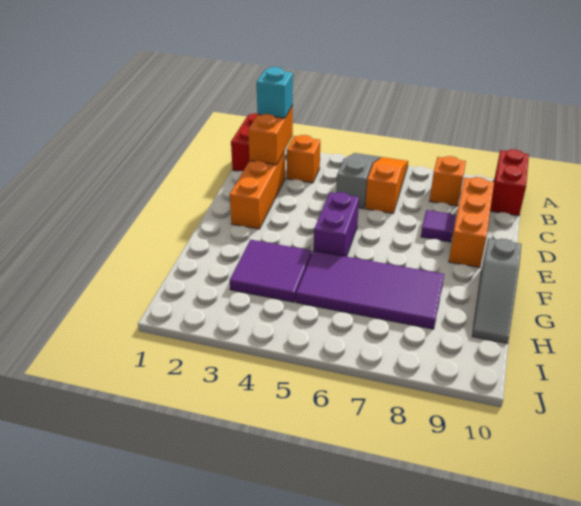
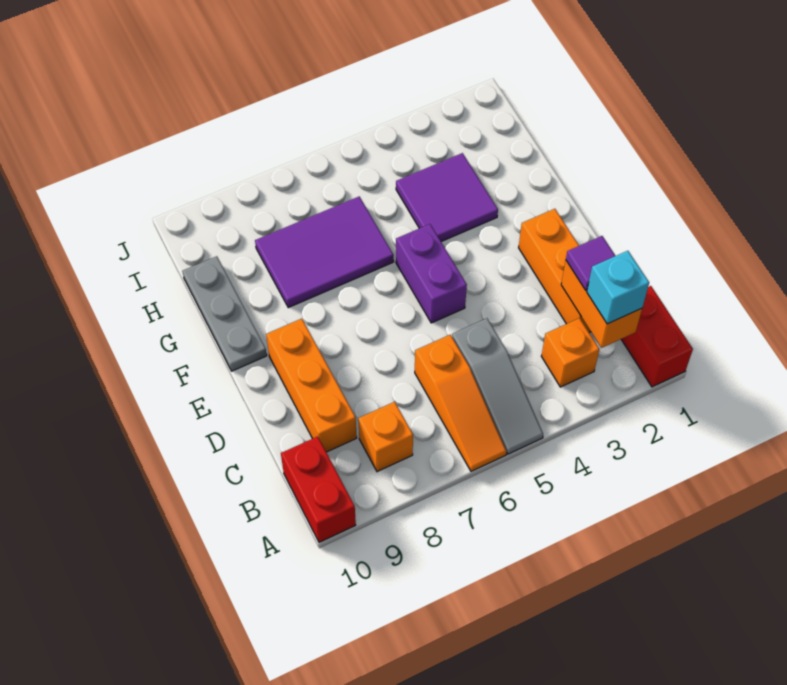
purple tile D8 level 1 -> purple tile C2 level 3
grey slope F10:H10 level 1 top F -> grey plate F10:H10 level 1
purple tile G5:H8 level 1 -> purple tile G6:H8 level 1

